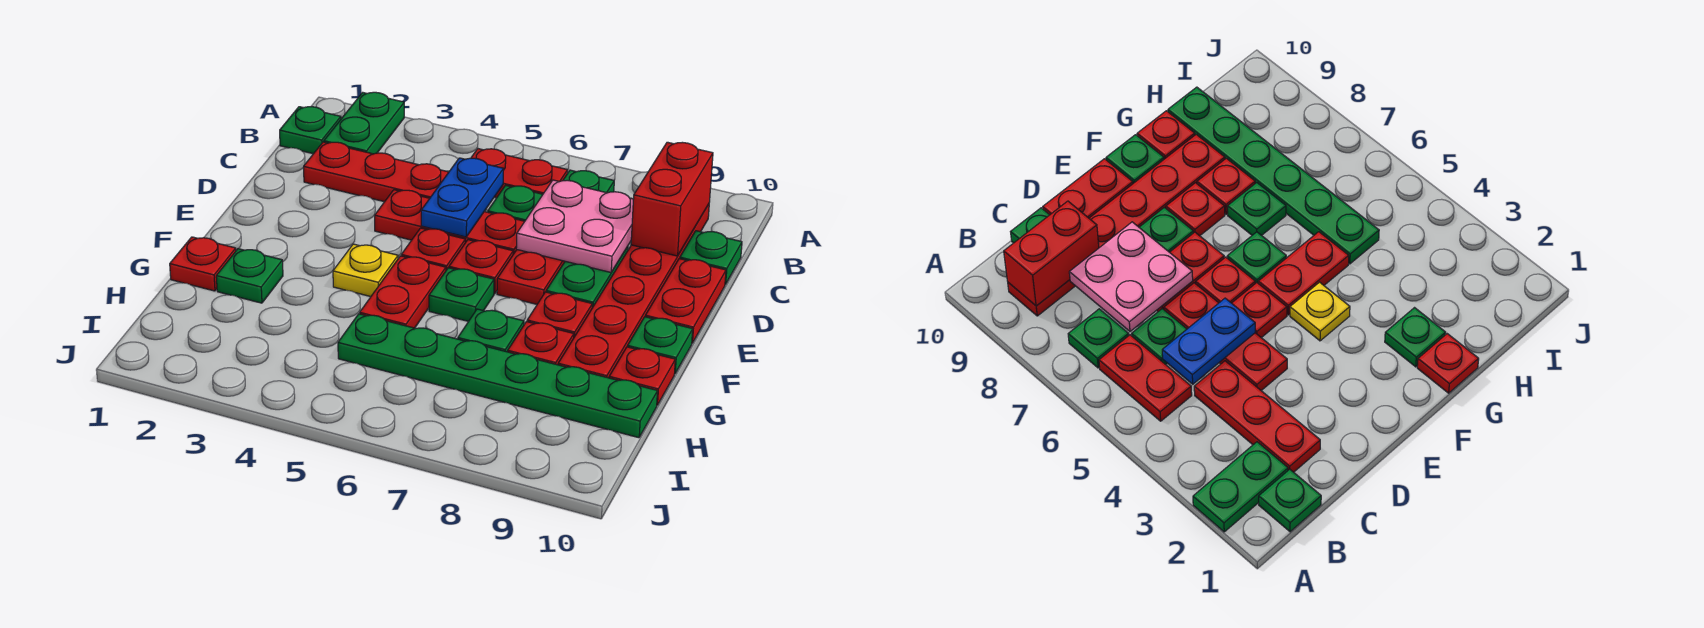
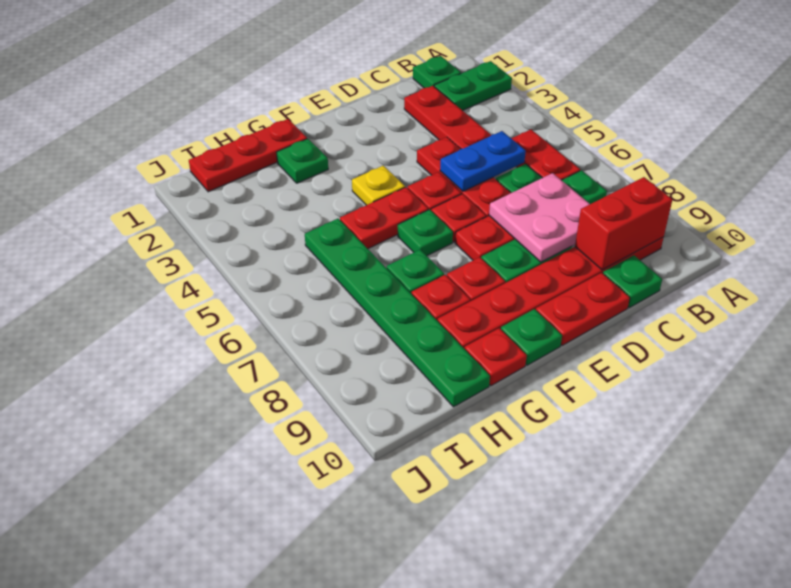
red plate G1 level 1 -> red plate G1:I1 level 1

